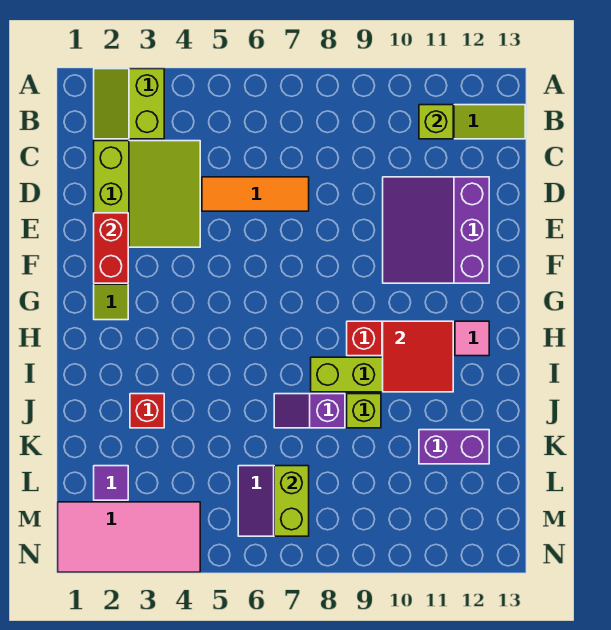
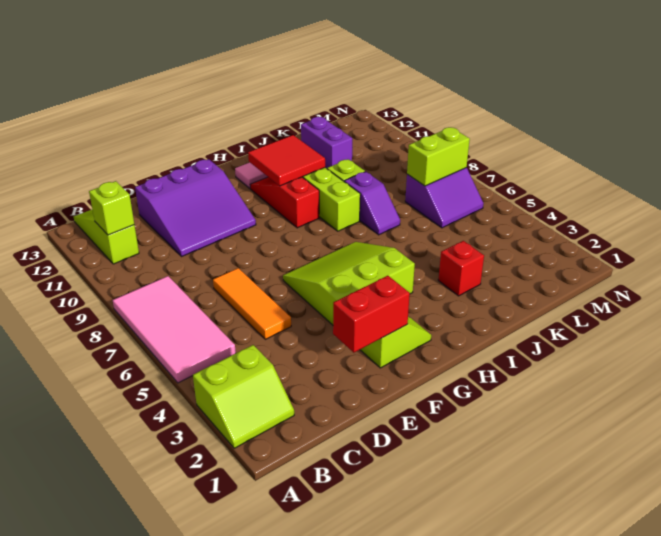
lime slope C2:E4 level 1 top 2 -> lime slope F4:H6 level 1 top 4
purple tile L2 level 1 -> none
pink tile M1:N4 level 1 -> pink tile A5:B8 level 1

